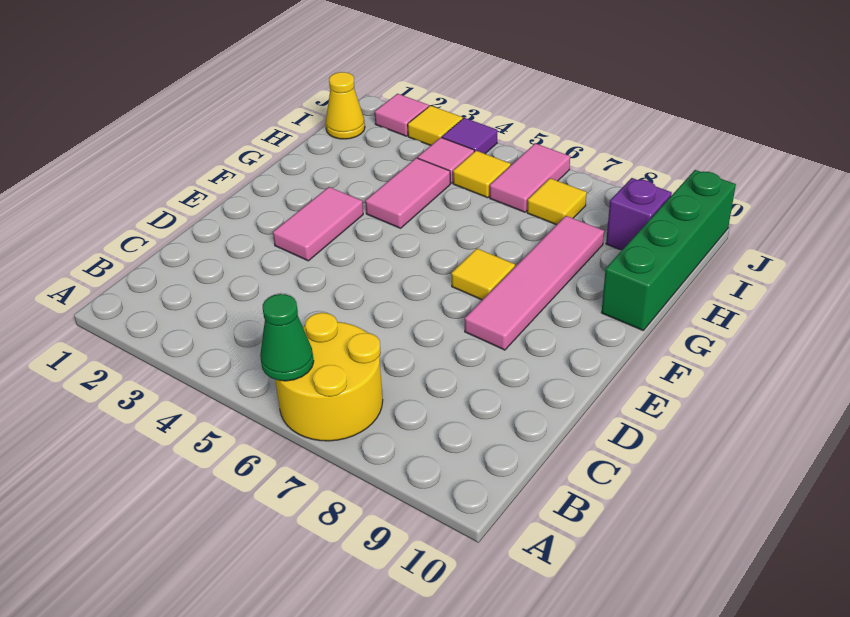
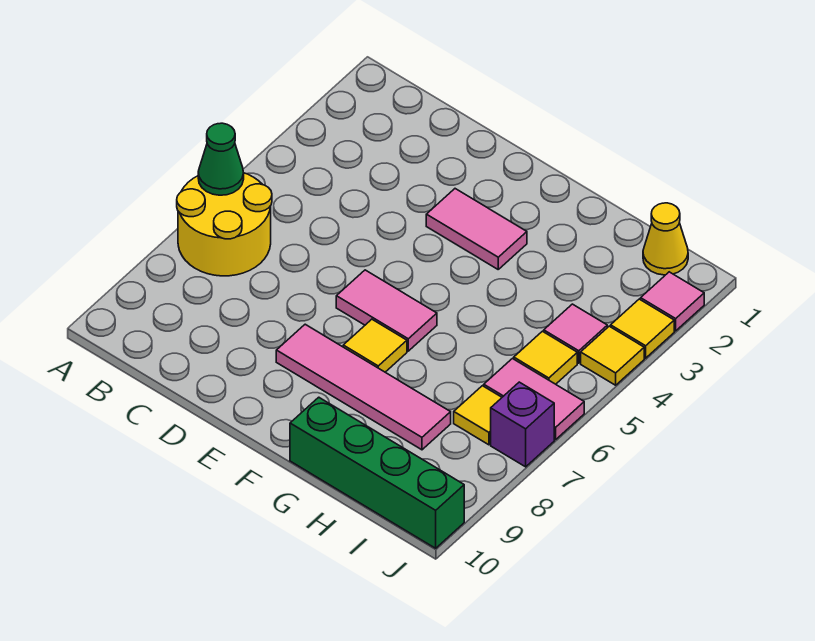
pink tile G4:H4 level 1 -> pink tile E6:F6 level 1
purple brick I9 level 1 -> purple brick J7 level 1
purple tile J4 level 1 -> yellow tile J4 level 1

